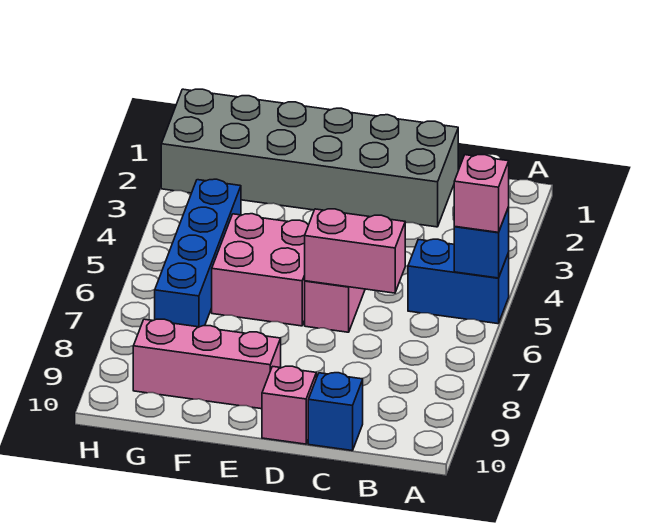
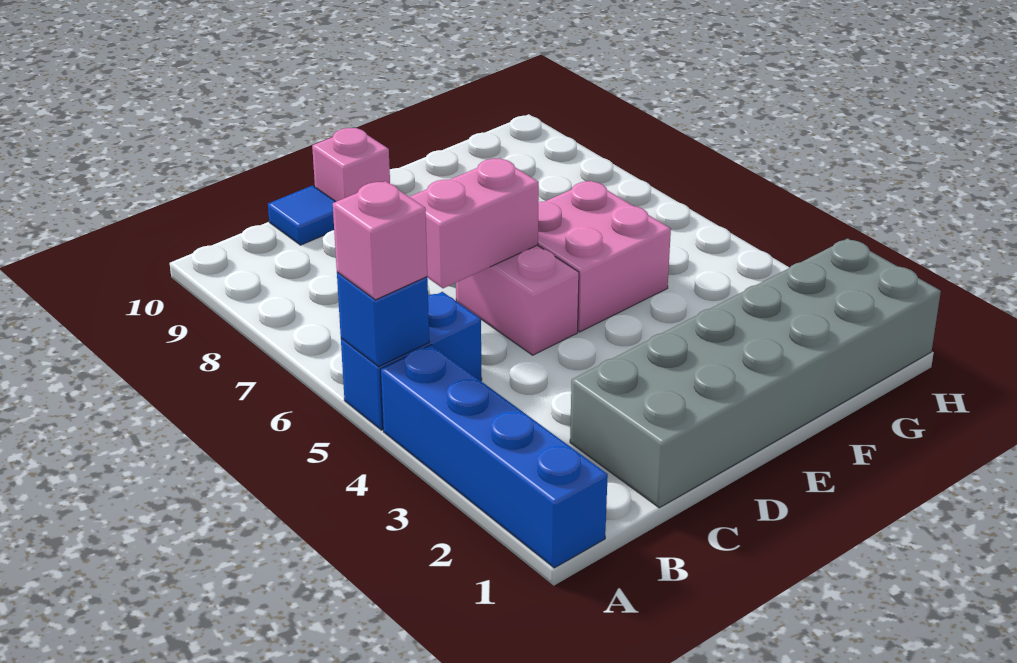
blue brick C10 level 1 -> blue tile C10 level 1
pink brick E9:G9 level 1 -> none
blue brick G4:G7 level 1 -> blue brick A1:A4 level 1

